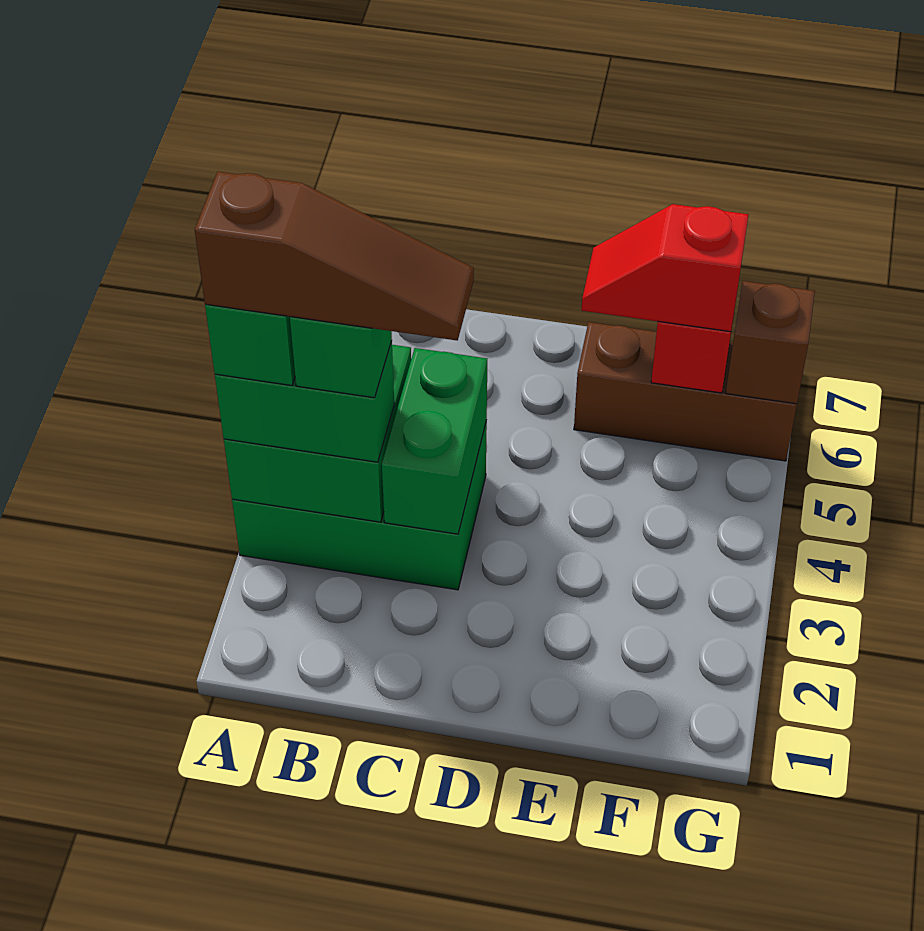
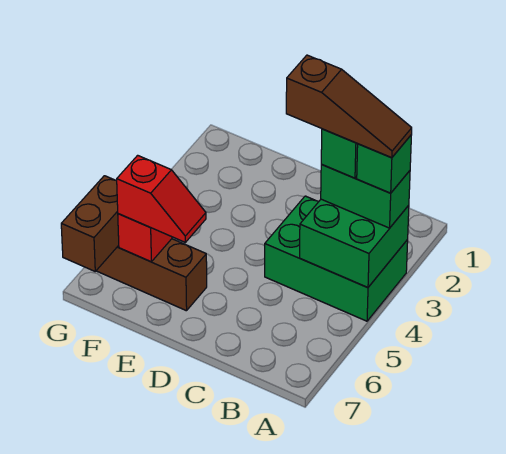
brown slope A3:C3 level 5 top A -> brown slope A3:C3 level 5 top C
green brick C3:C4 level 2 -> none
brown brick G6 level 2 -> brown brick G6:G7 level 2

